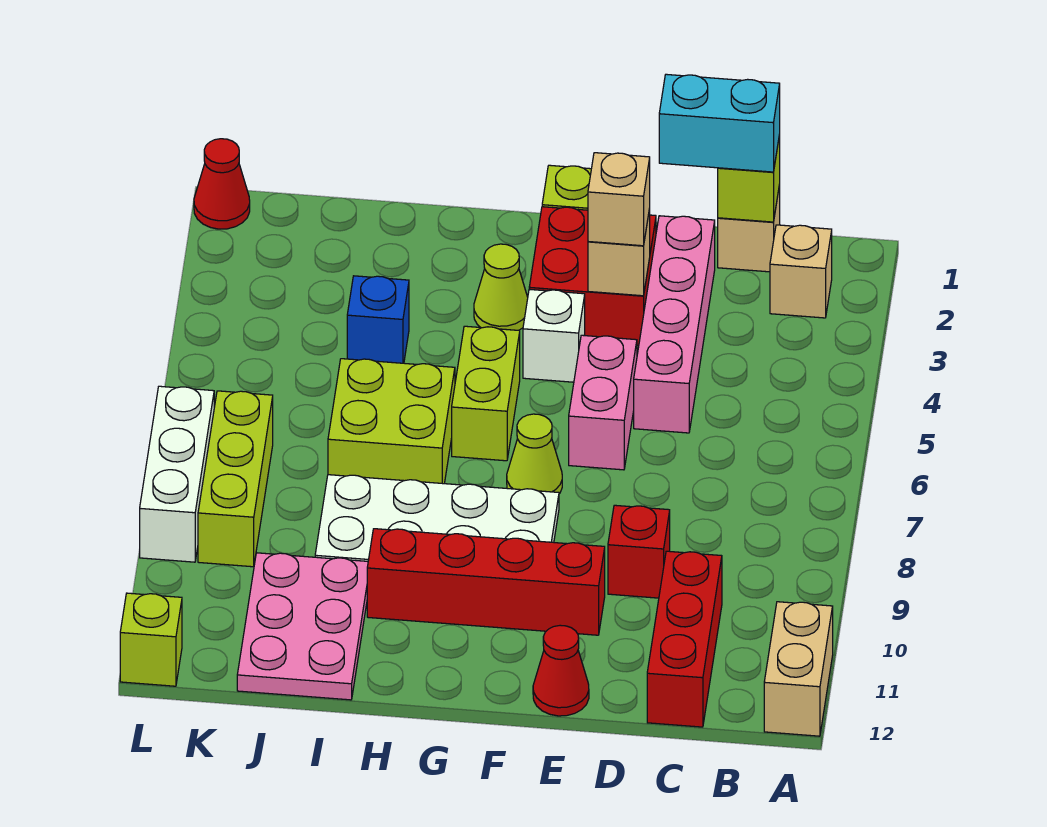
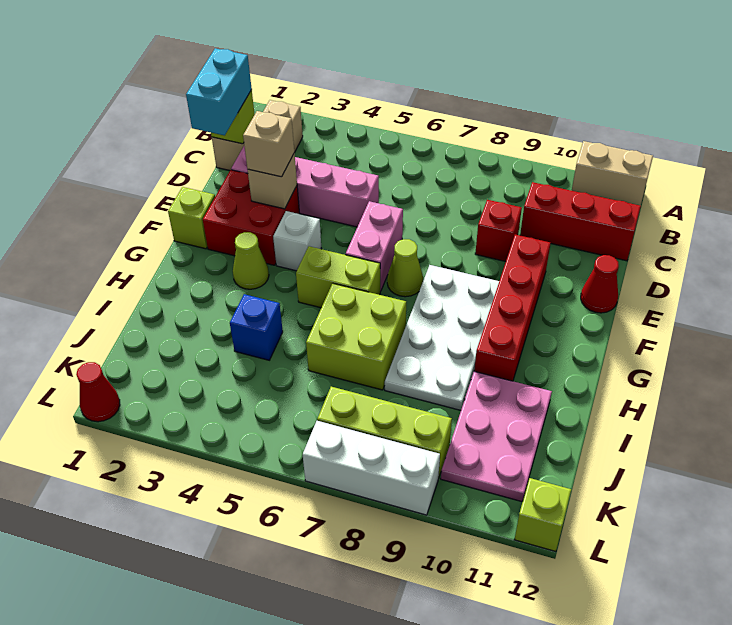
pink brick E5:E6 level 1 -> pink brick E6:F6 level 1
pink plate I10:J12 level 1 -> pink plate I10:K11 level 1

